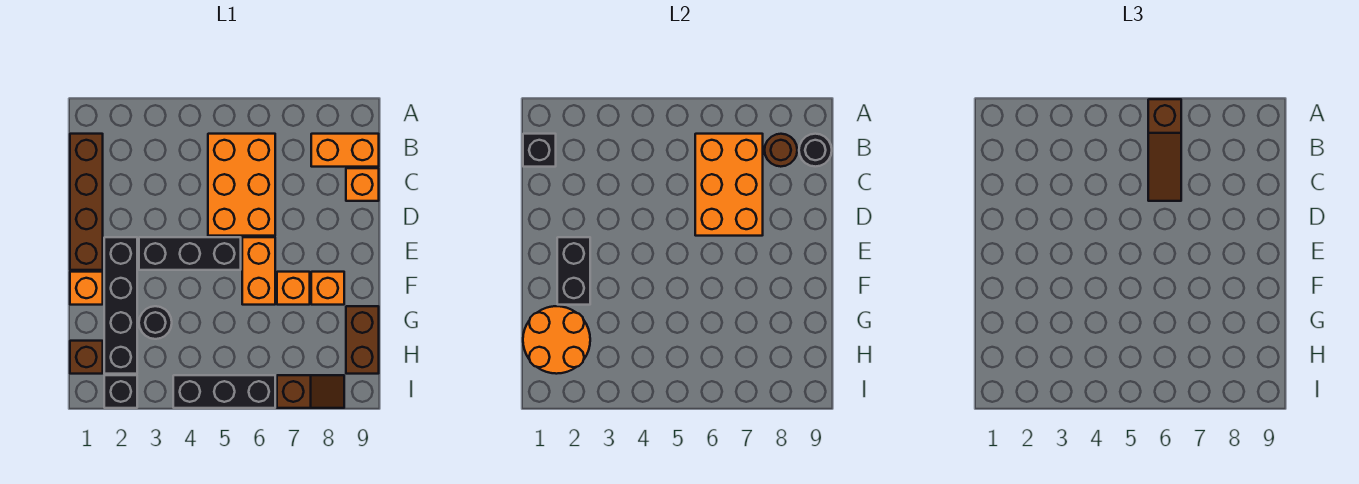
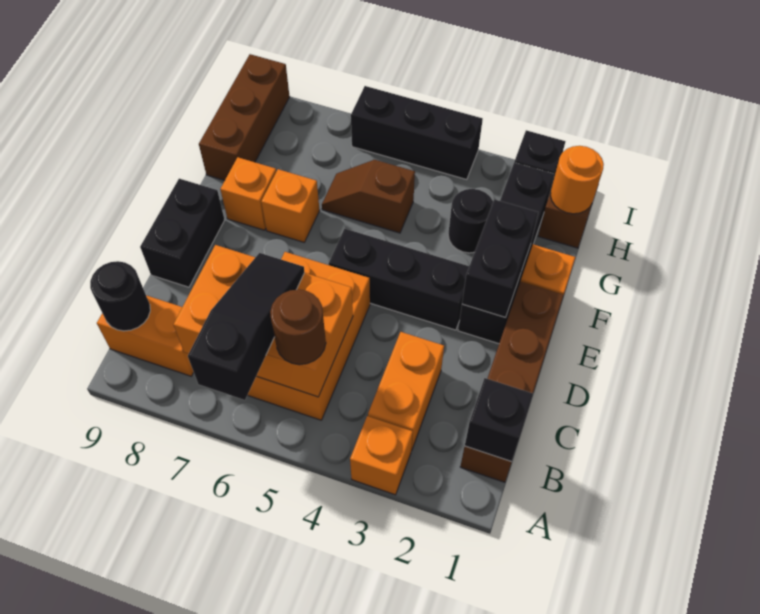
brown slope A6:C6 level 3 top A -> black slope A6:C6 level 3 top A
orange brick B6:D7 level 2 -> orange brick B5:C7 level 2
brown round brick B8 level 2 -> brown round brick B5 level 3
orange brick C9 level 1 -> orange brick A3 level 1
none -> black brick D9:E9 level 1
orange brick E6:F6 level 1 -> orange brick B3:C3 level 1
orange round brick G1:H2 level 2 -> orange round brick H1 level 2
brown brick G9:H9 level 1 -> brown brick G9:I9 level 1
brown slope I7:I8 level 1 top 7 -> brown slope G5:G6 level 1 top 5

